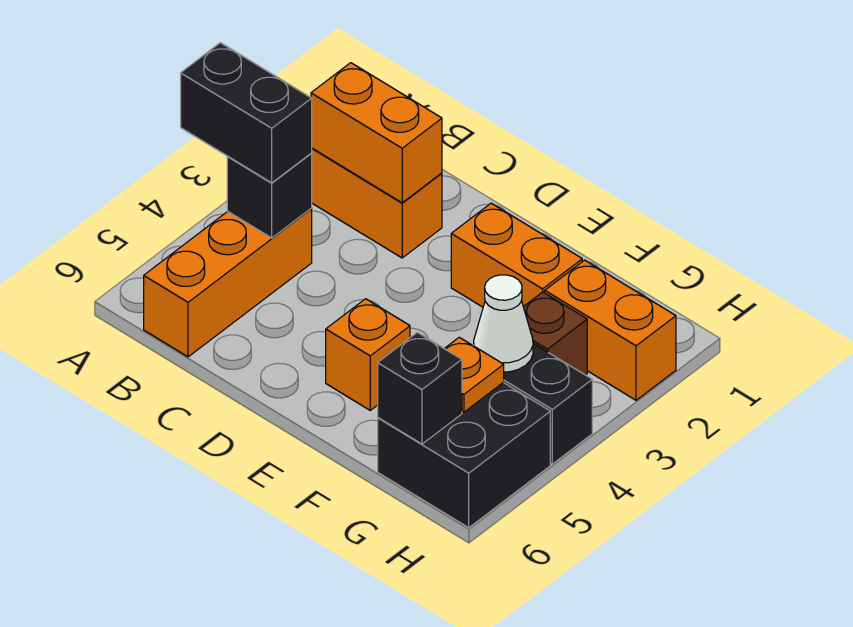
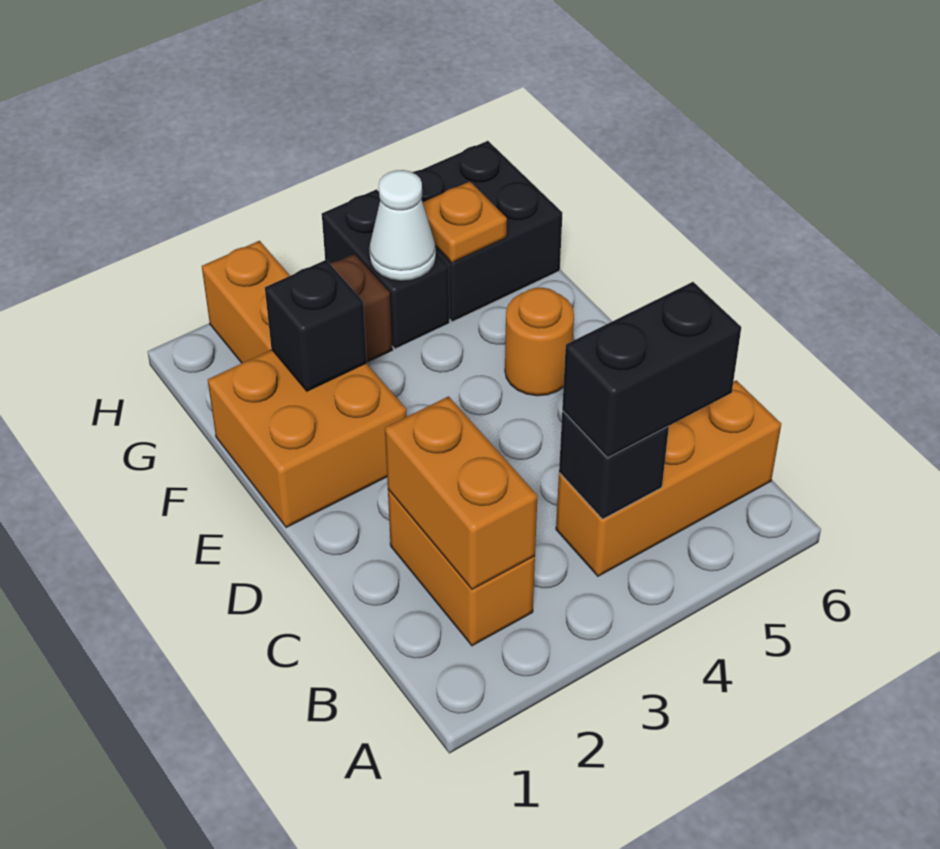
black brick A4:B4 level 3 -> black brick B4:B5 level 3
orange brick E2:F2 level 1 -> orange brick E1:F2 level 1
orange brick E5 level 1 -> orange round brick E5 level 1
black brick G6 level 2 -> black brick F2 level 2

